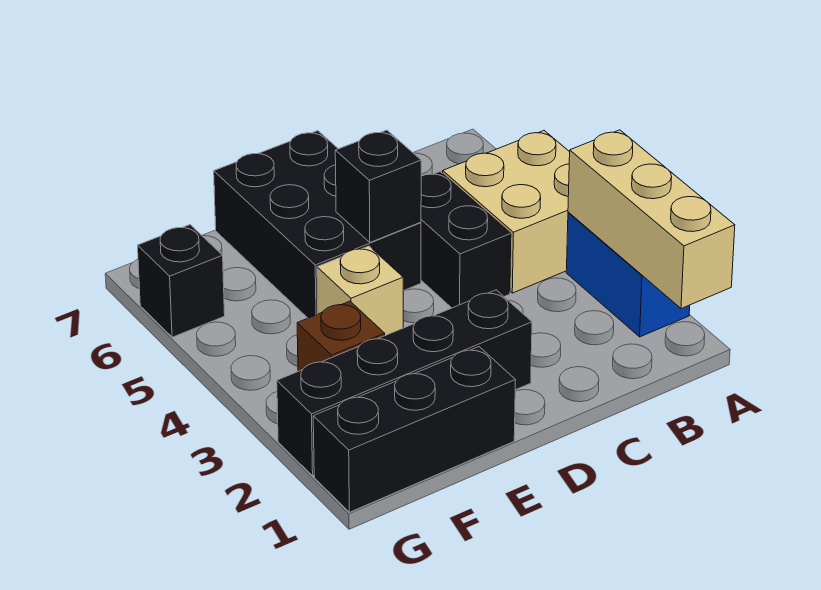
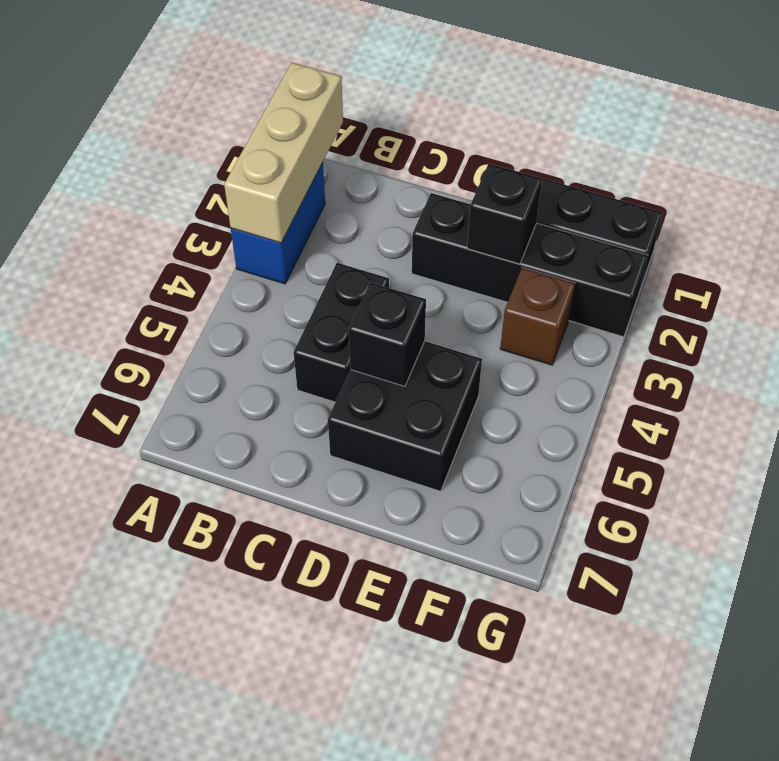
tan brick A4:B5 level 1 -> none
black brick D5:E7 level 1 -> black brick D5:E6 level 1
tan brick E4 level 1 -> none
black brick G6 level 1 -> black brick E2 level 2

